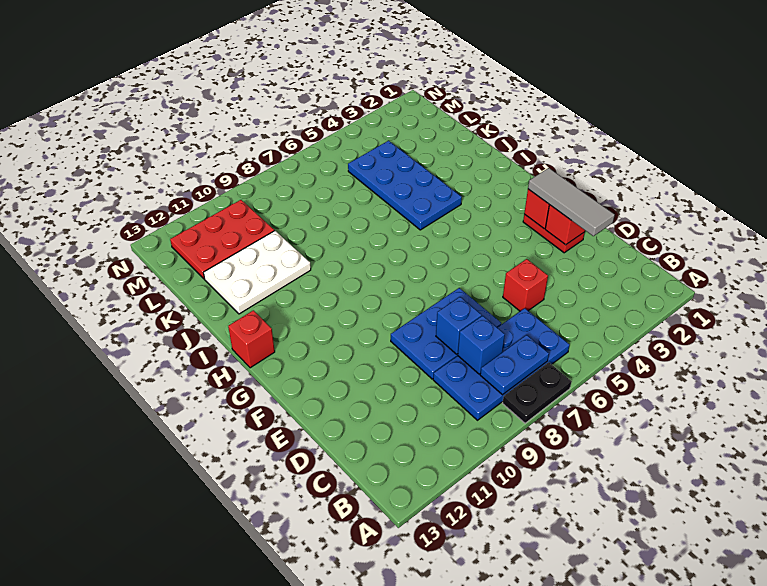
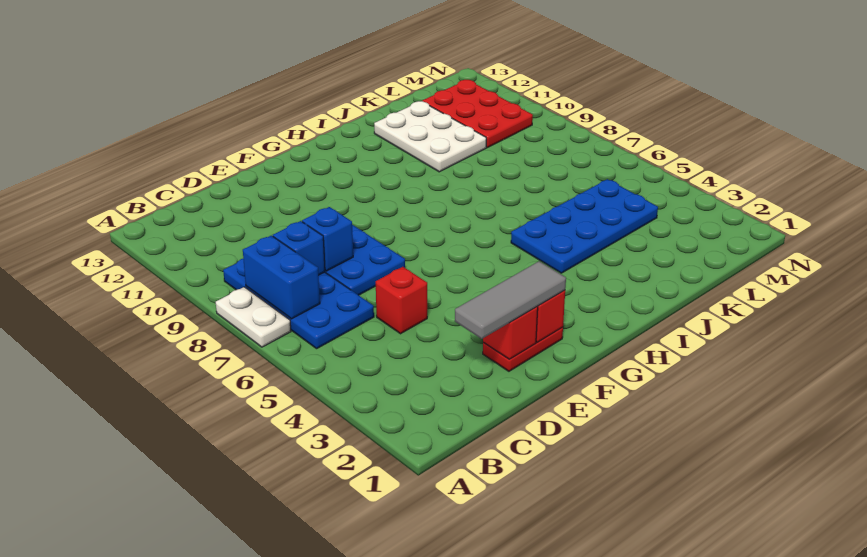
black plate A7:A8 level 1 -> white plate A7:A8 level 1
blue plate B7:B8 level 2 -> blue brick B7:B8 level 2
red brick H13 level 1 -> none

